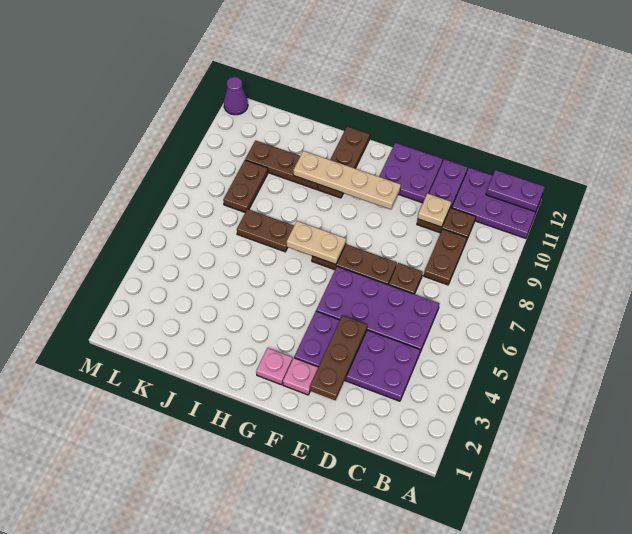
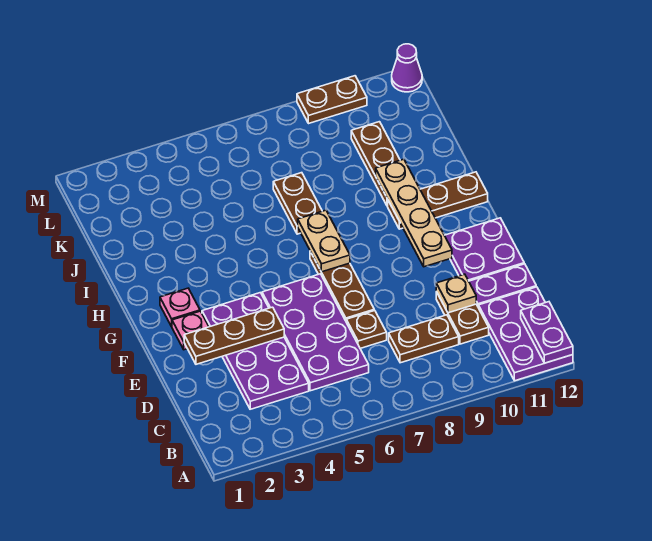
brown plate K8:K9 level 1 -> brown plate M9:M10 level 1

